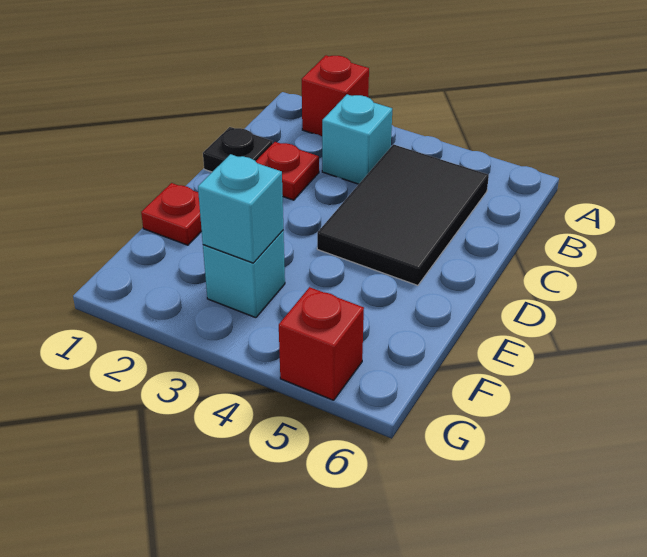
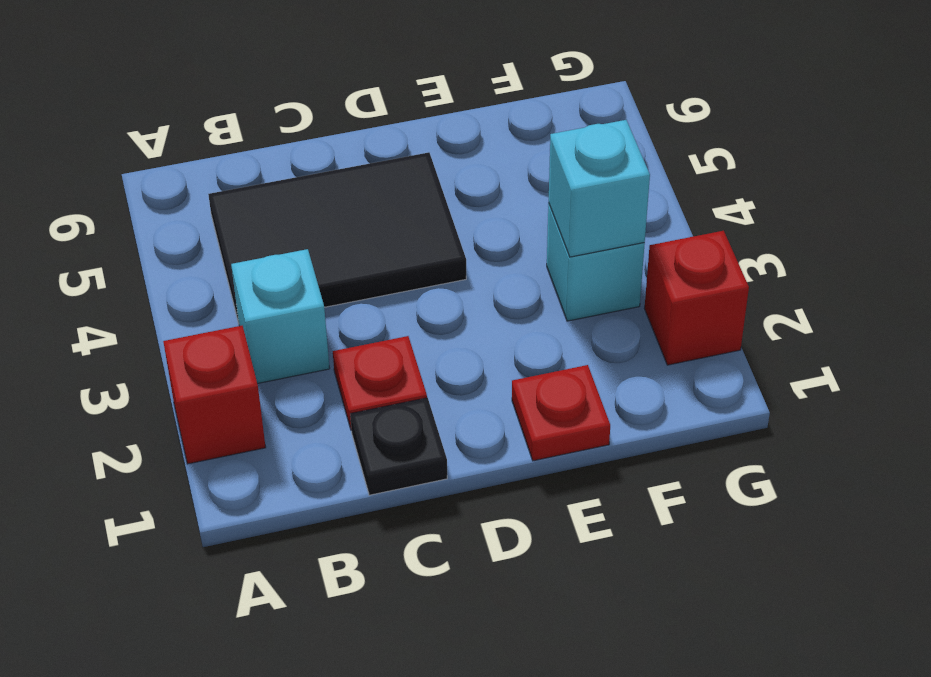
red brick G5 level 1 -> red brick G2 level 1

